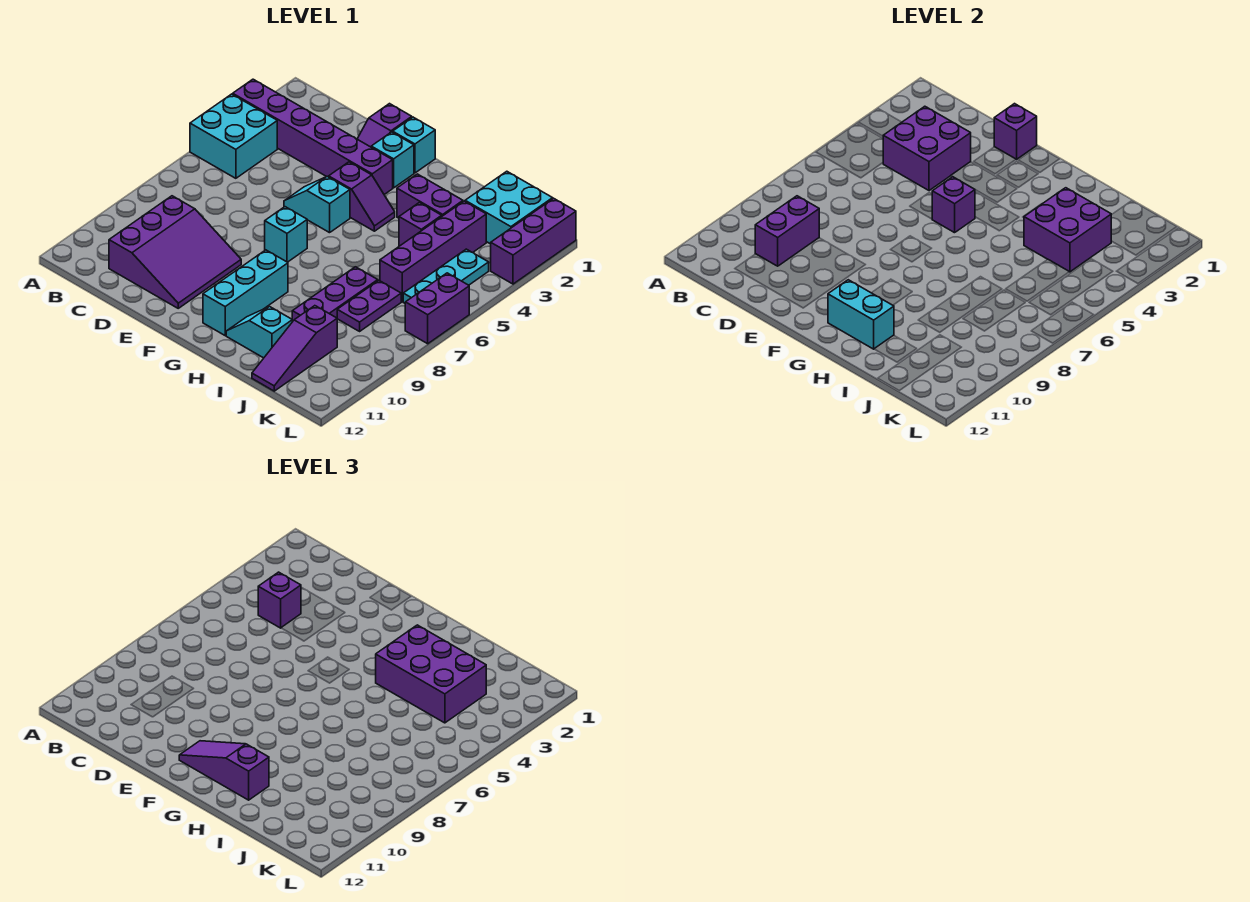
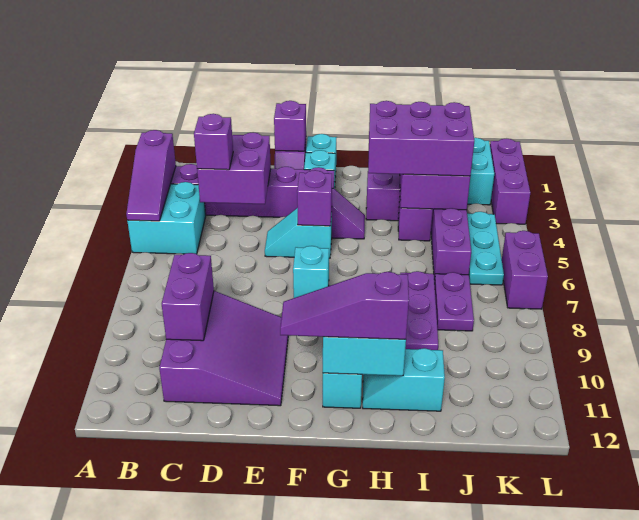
purple slope J10:J12 level 1 top 10 -> purple slope A3:A5 level 2 top 3

